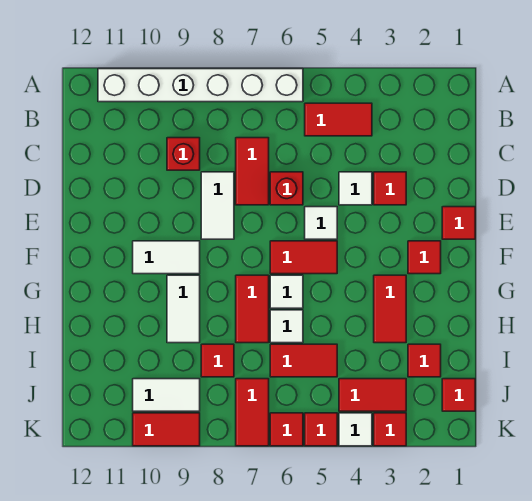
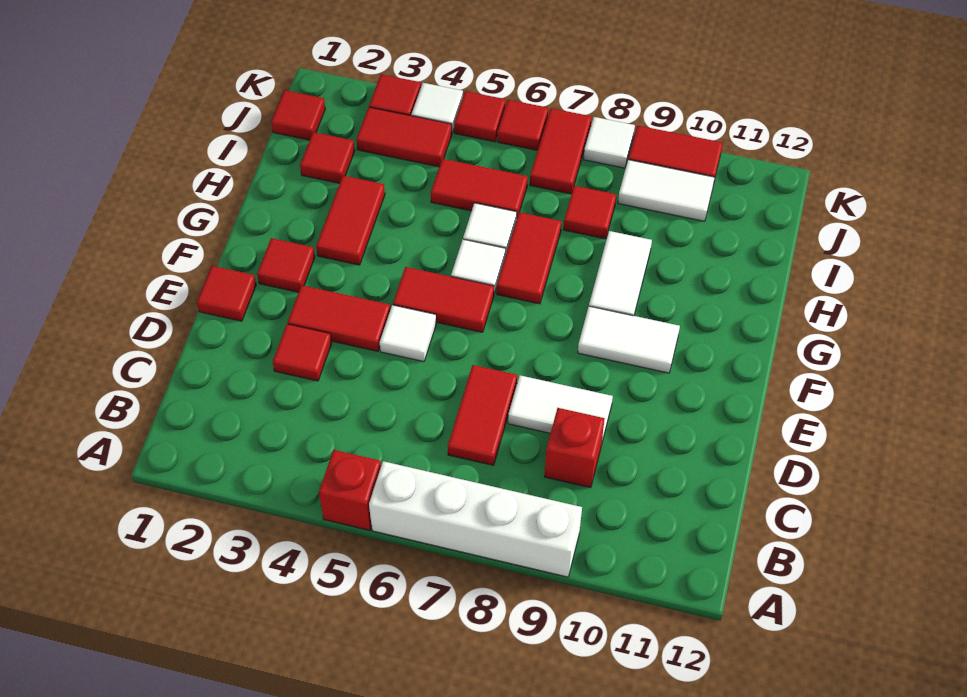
white brick A6:A11 level 1 -> white brick A6:A9 level 1
red tile B4:B5 level 1 -> red tile E3:E4 level 1
white tile D4 level 1 -> white tile K8 level 1
red brick D6 level 1 -> red brick A5 level 1
white tile D8:E8 level 1 -> white tile D8:D9 level 1

